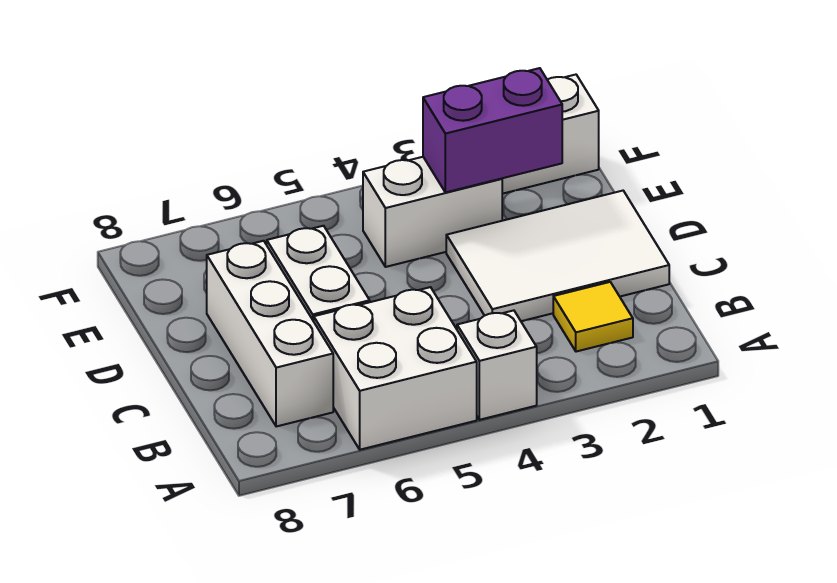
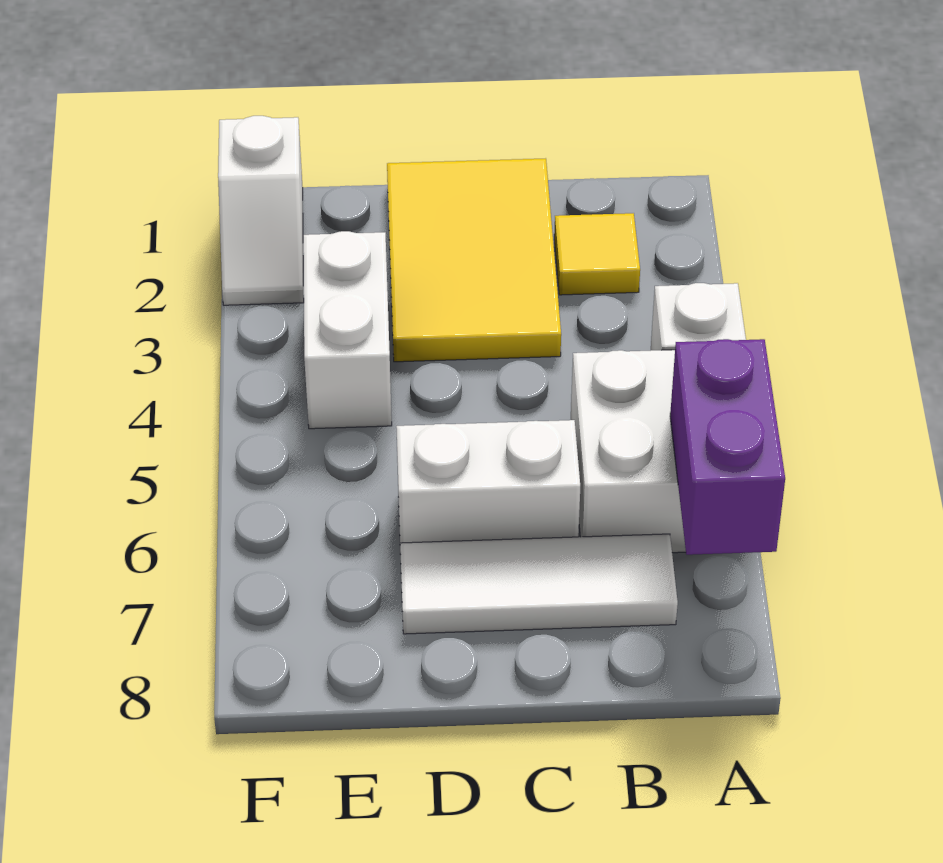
white brick B7:D7 level 1 -> white tile B7:D7 level 1
white tile C1:D3 level 1 -> yellow tile C1:D3 level 1
purple brick E2:E3 level 2 -> purple brick A6:A7 level 2

